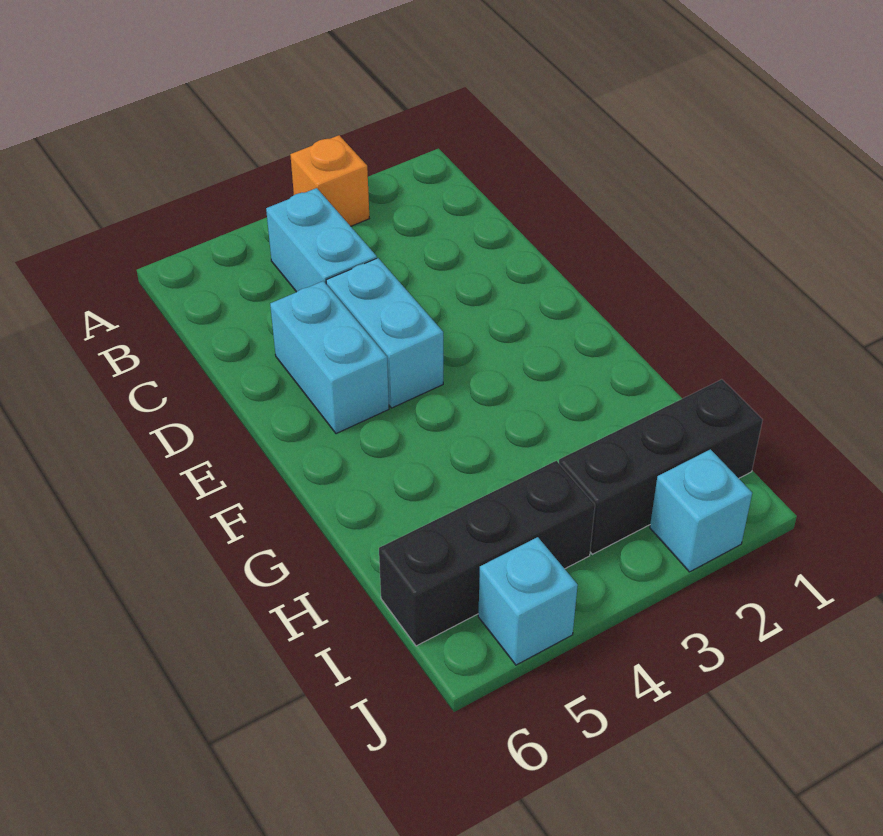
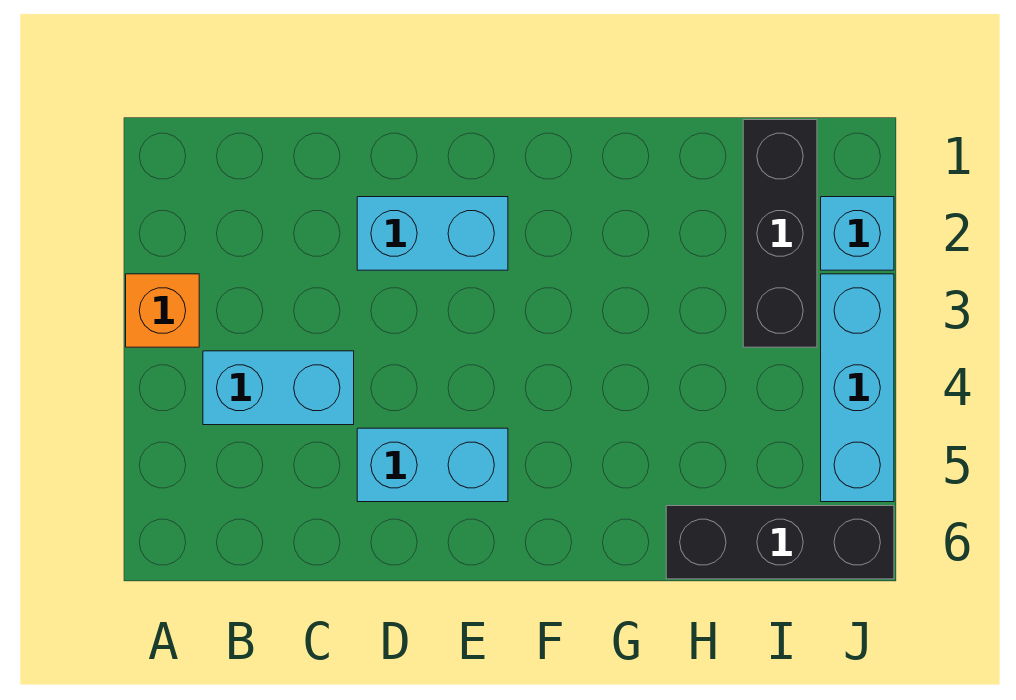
cyan brick D4:E4 level 1 -> cyan brick D2:E2 level 1
black brick I4:I6 level 1 -> black brick H6:J6 level 1
cyan brick J5 level 1 -> cyan brick J3:J5 level 1

